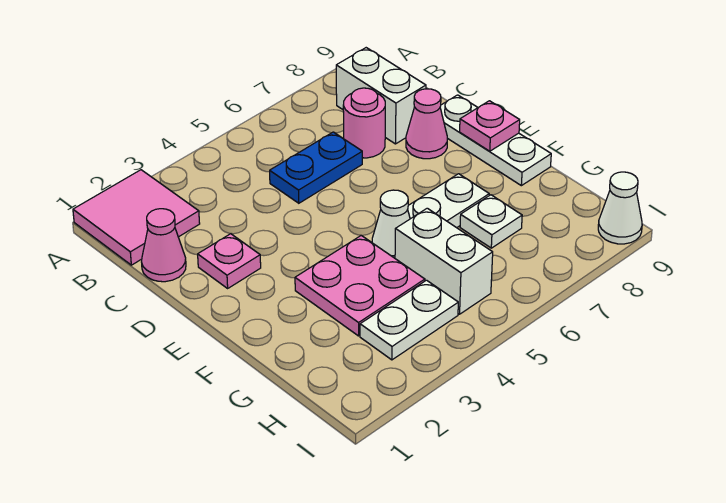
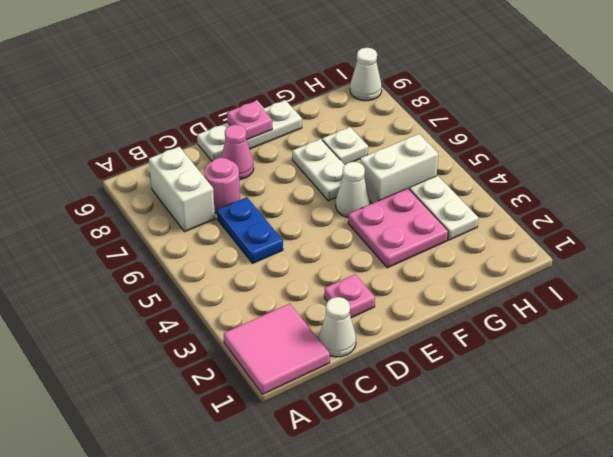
white brick B8:C8 level 1 -> white brick B7:B8 level 1
pink cone C1 level 1 -> white cone C1 level 1

